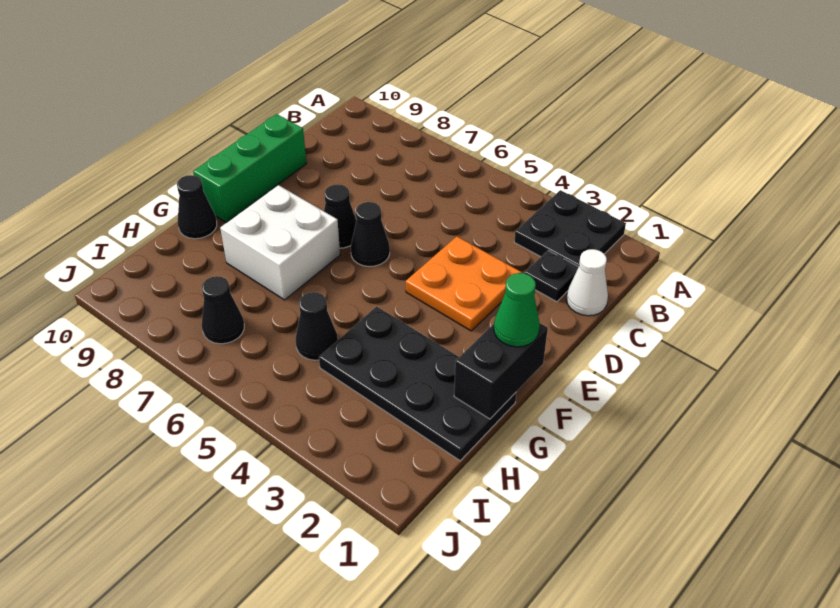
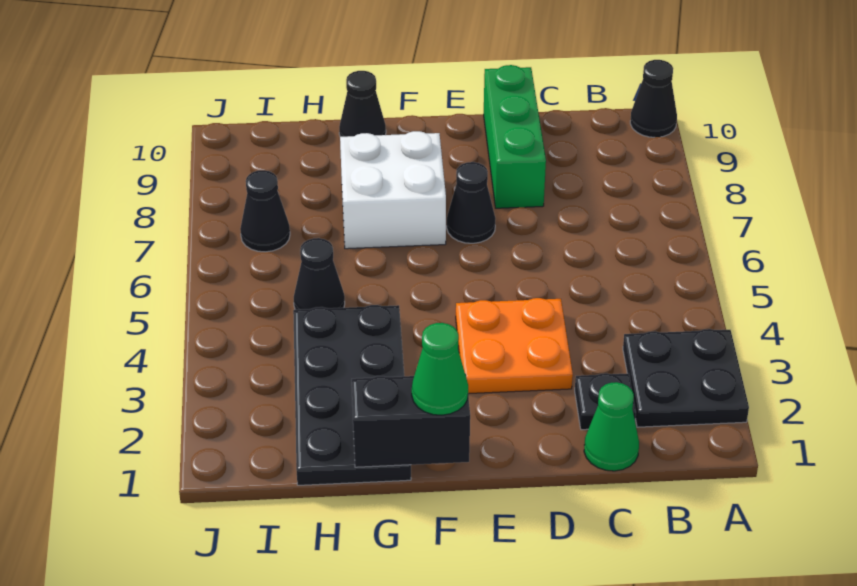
white cone C1 level 1 -> green cone C1 level 1
green brick D10:F10 level 1 -> green brick D8:D10 level 1
black cone E6 level 1 -> black cone A10 level 1

